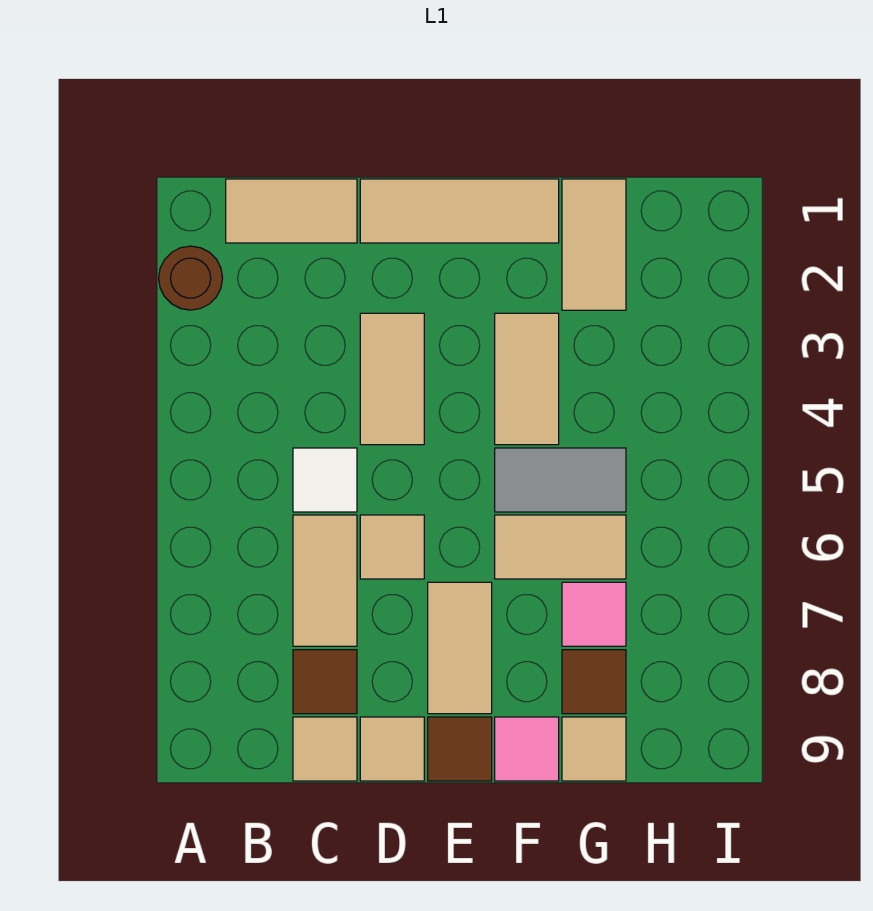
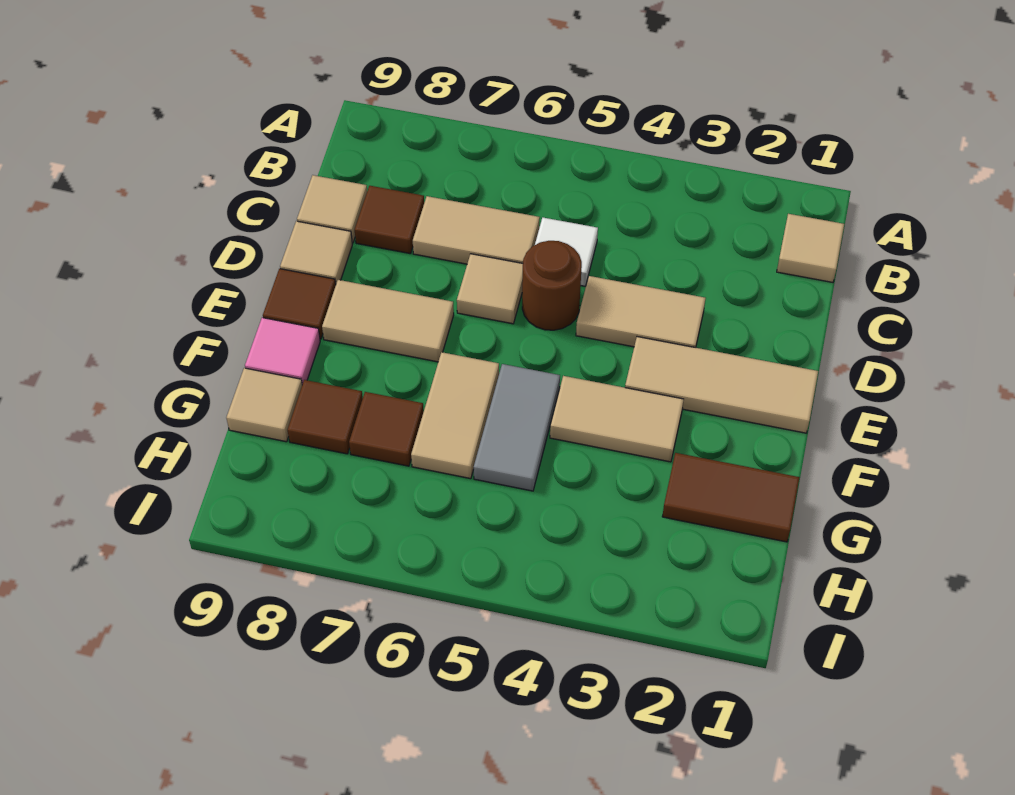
brown round brick A2 level 1 -> brown round brick D5 level 1
tan tile B1:C1 level 1 -> tan tile B1 level 1
tan tile D1:F1 level 1 -> tan tile E1:E3 level 1
tan tile G1:G2 level 1 -> brown tile G1:G2 level 1
pink tile G7 level 1 -> brown tile G7 level 1

